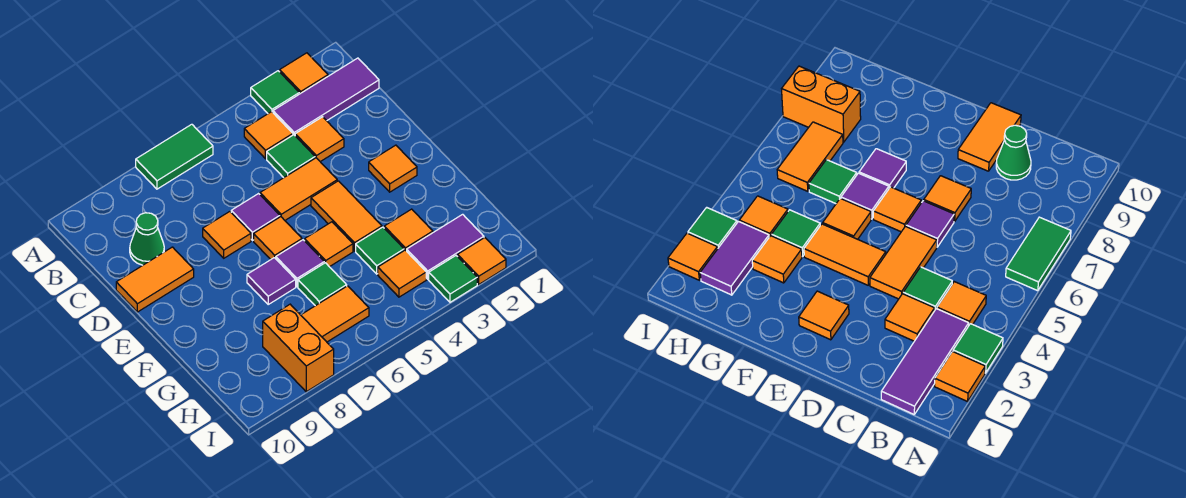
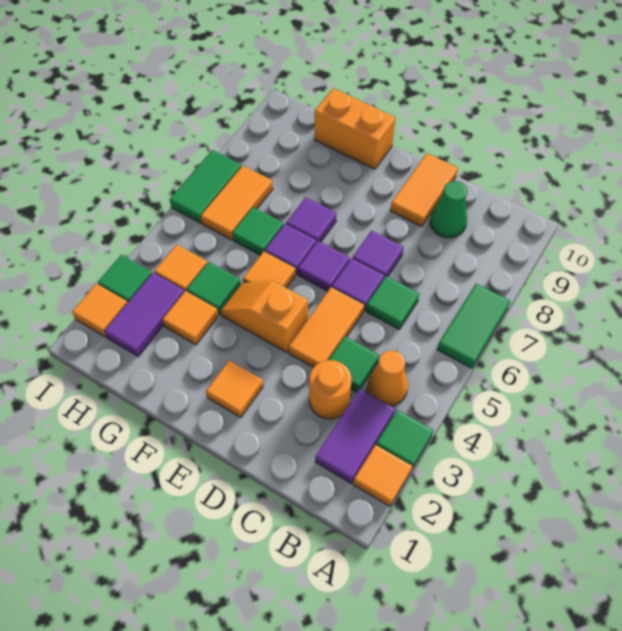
purple tile B1:B3 level 1 -> purple tile B2:B3 level 1
orange tile B4 level 1 -> orange cone B4 level 1
orange tile C3 level 1 -> orange round brick C3 level 1
none -> green tile C6 level 1
orange tile D7 level 1 -> purple tile D7 level 1
orange tile E4:F4 level 1 -> orange slope E4:F4 level 1 top E
orange tile E6 level 1 -> purple tile E6 level 1
orange brick H8:I8 level 1 -> orange brick F10:G10 level 1
none -> green tile I6:I7 level 1

